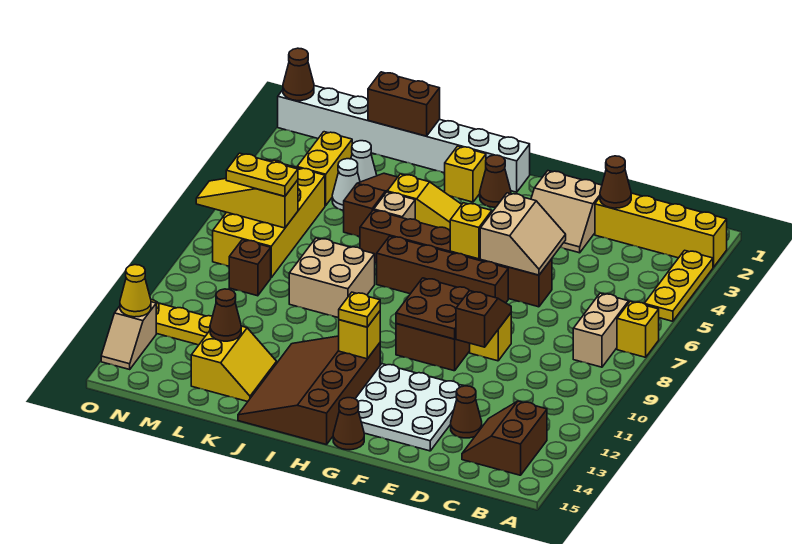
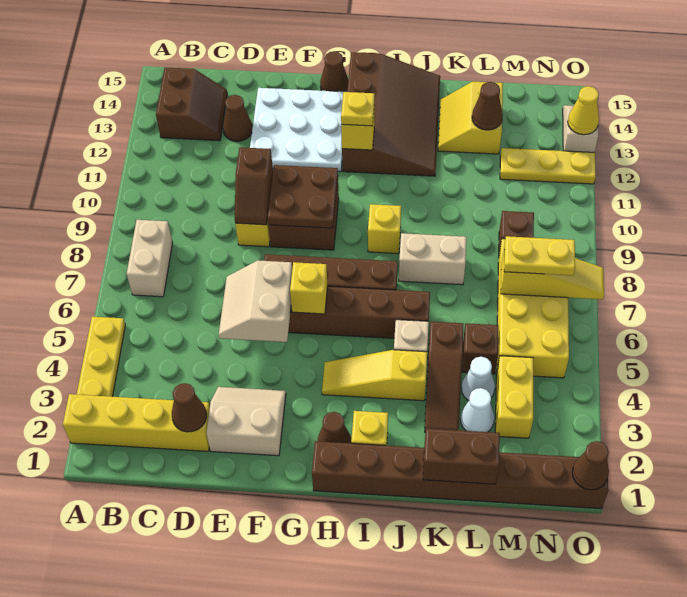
yellow brick A7 level 1 -> yellow brick I9 level 1
white brick H1:O1 level 1 -> brown brick H1:O1 level 1
tan brick J8:K9 level 1 -> tan brick J8:K8 level 1
none -> brown brick L5 level 1

